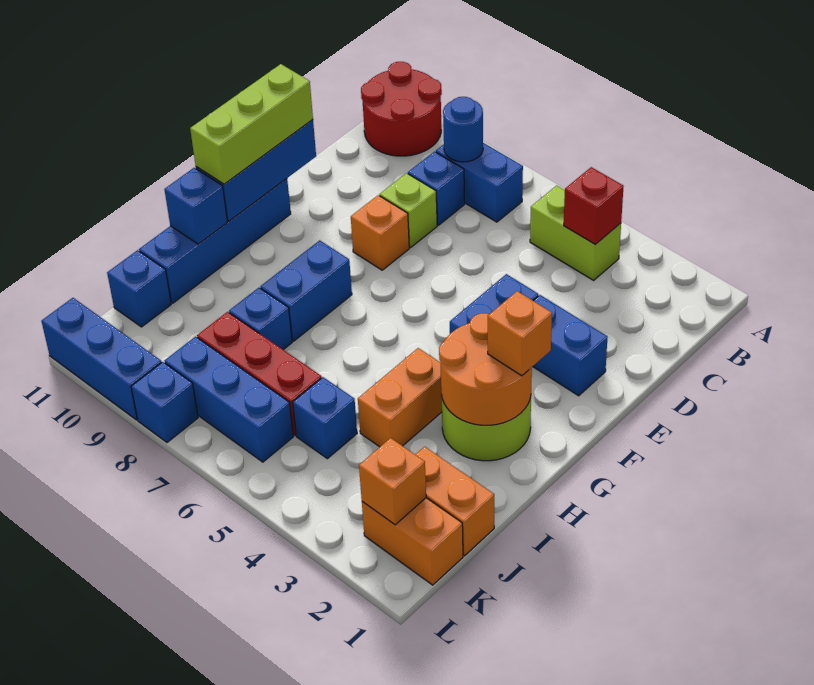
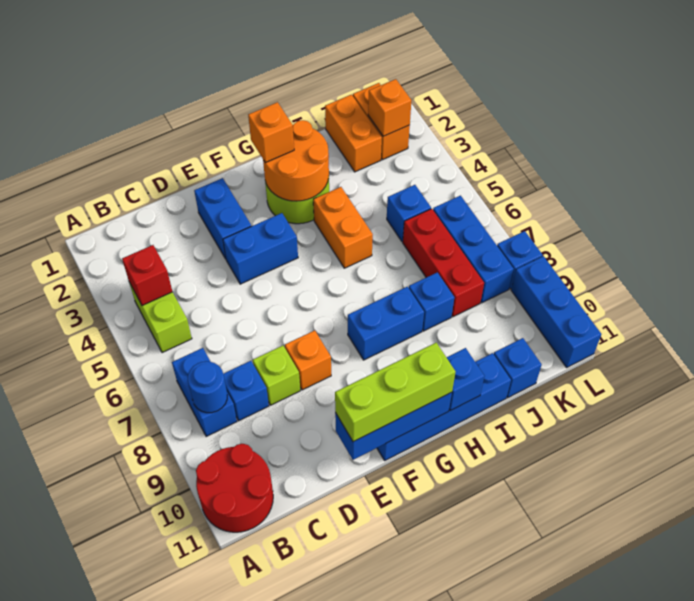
orange brick H4:I4 level 1 -> orange brick H4:H5 level 1

